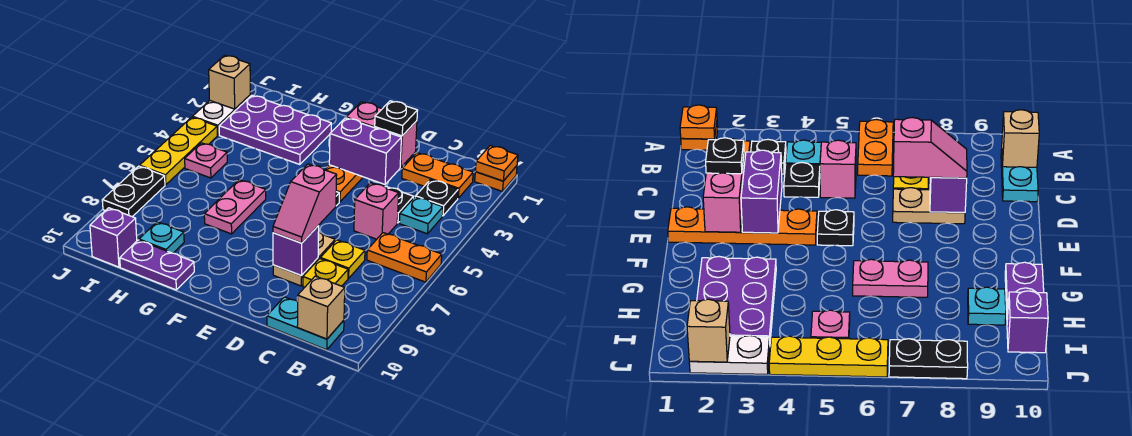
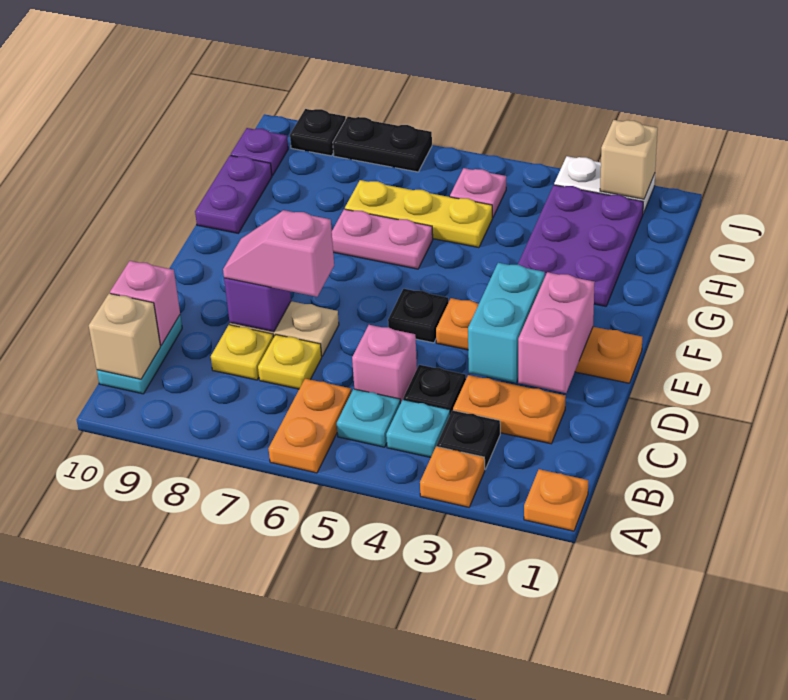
orange plate A1 level 2 -> orange plate A3 level 1
orange plate B2:C2 level 1 -> orange plate C2:C3 level 1
none -> pink brick C10 level 2
black plate D2 level 3 -> black plate J9 level 1
purple brick D3:E3 level 2 -> cyan brick D3:E3 level 2
cyan plate H9 level 1 -> cyan plate B5 level 1
purple brick I10 level 1 -> purple plate I10 level 1
yellow plate J4:J6 level 1 -> yellow plate H5:H7 level 1

